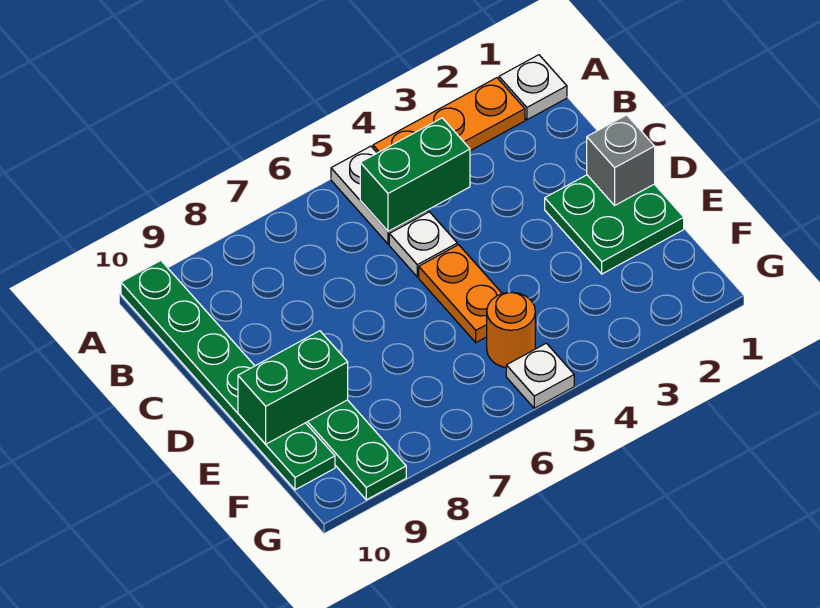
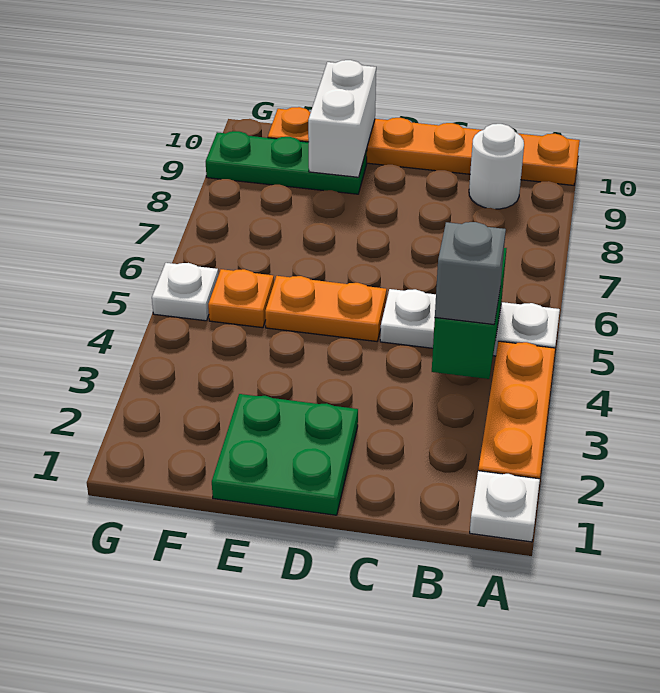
green plate A10:F10 level 1 -> orange plate A10:F10 level 1
none -> white round brick B9 level 1
grey brick D1 level 2 -> grey brick B4 level 3
green brick E9:E10 level 2 -> white brick E9:E10 level 2
orange round brick F5 level 1 -> orange plate F5 level 1

